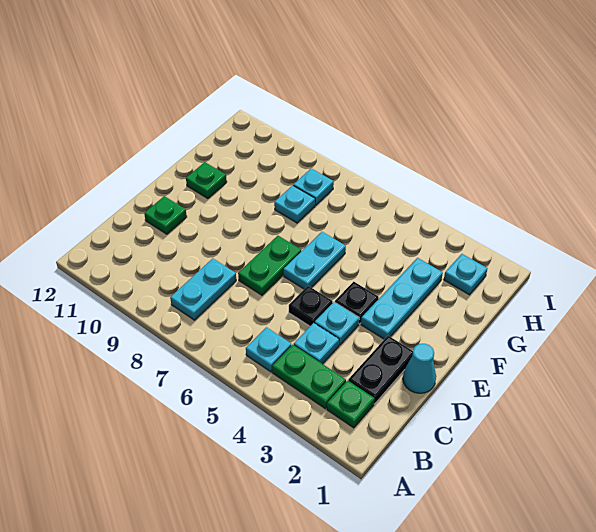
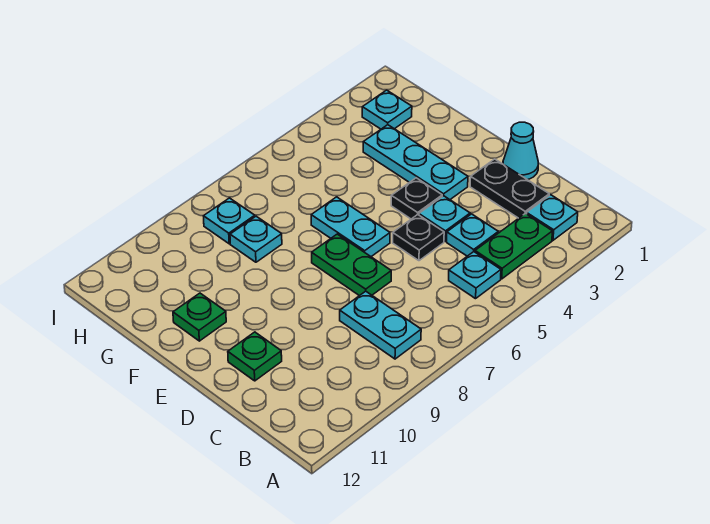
green plate B2 level 1 -> cyan plate B2 level 1

